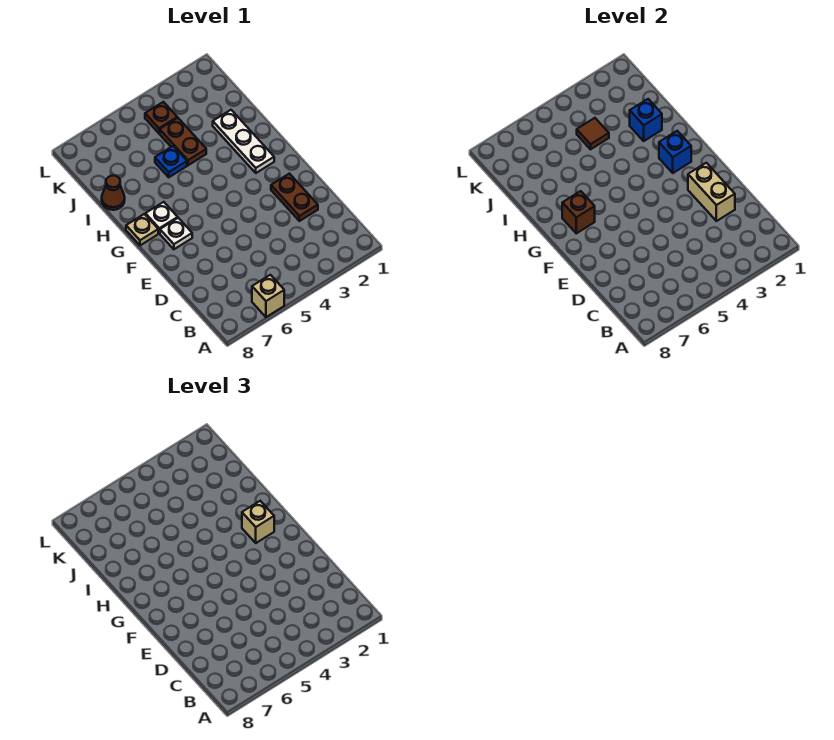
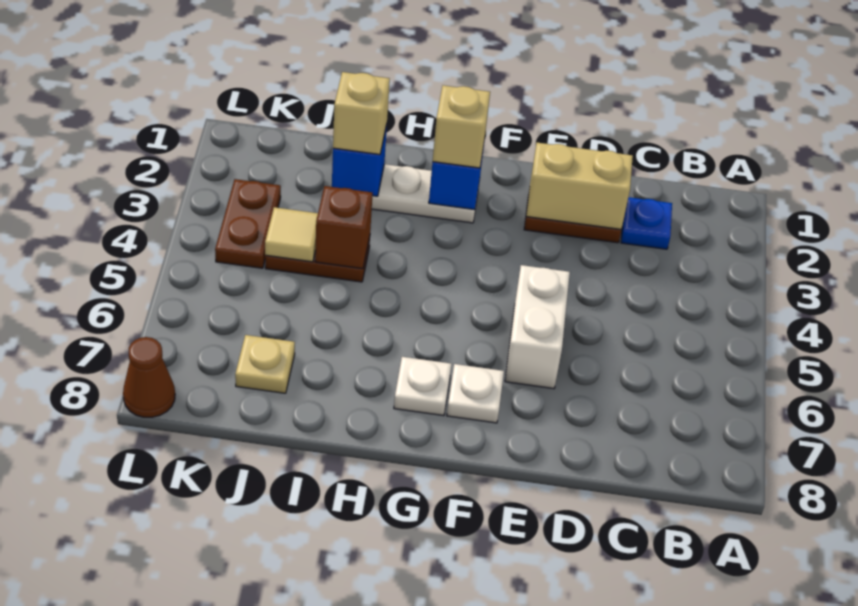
tan brick A6 level 1 -> tan brick I2 level 3
none -> white brick E5:E6 level 1
brown brick G7 level 2 -> brown brick I4 level 2
tan plate G8 level 1 -> tan plate J7 level 1
blue plate I5 level 1 -> blue plate C2 level 1
brown cone I8 level 1 -> brown cone L8 level 1
brown tile J4 level 2 -> tan tile J4 level 2
brown plate K4 level 1 -> brown plate K3:K4 level 1

